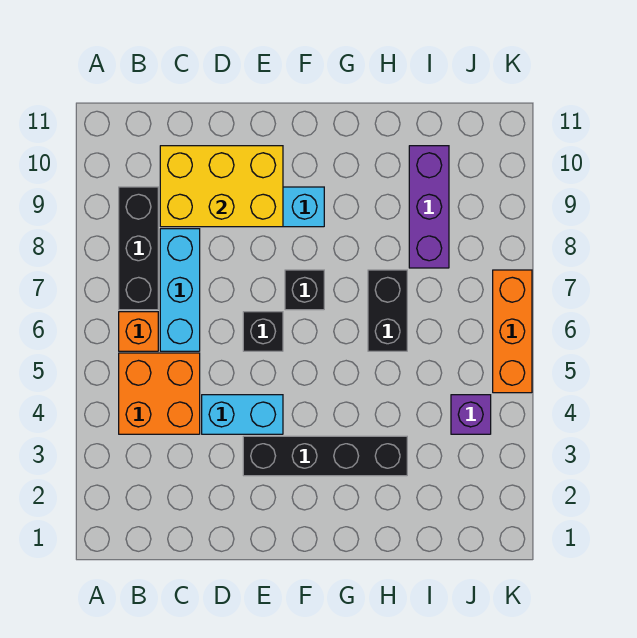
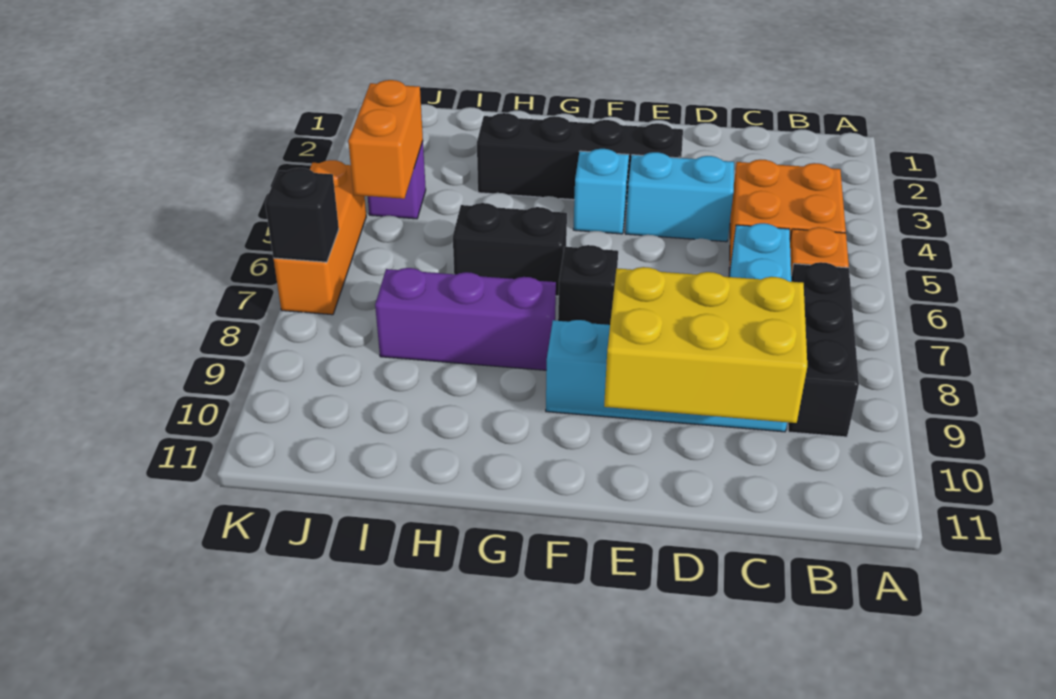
black brick E6 level 1 -> black brick K7 level 2
none -> cyan brick F4 level 1
black brick H6:H7 level 1 -> black brick G6:H6 level 1
purple brick I8:I10 level 1 -> purple brick G8:I8 level 1
none -> orange brick J4:J5 level 2

